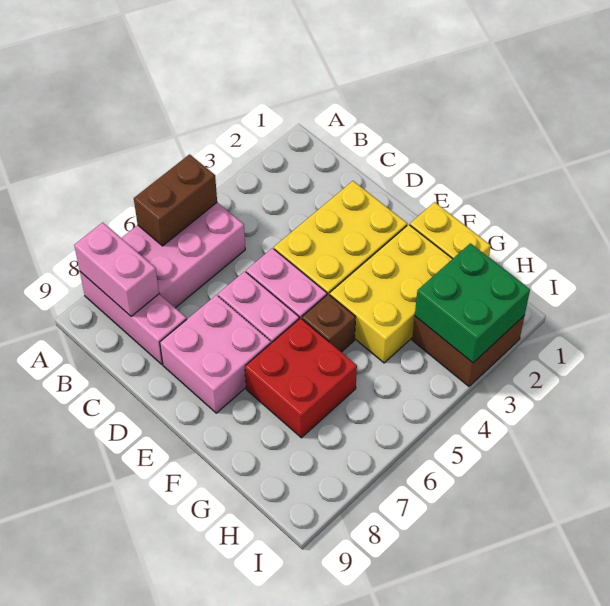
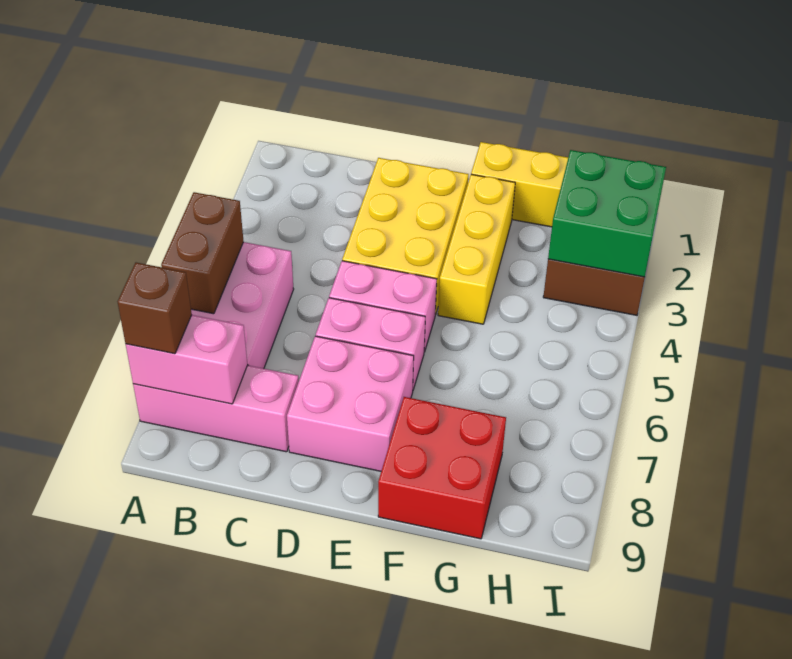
yellow brick F2:G4 level 1 -> yellow brick F2:F4 level 1
brown brick F5 level 1 -> brown brick A8 level 3
red brick F6:G7 level 1 -> red brick F8:G9 level 1

